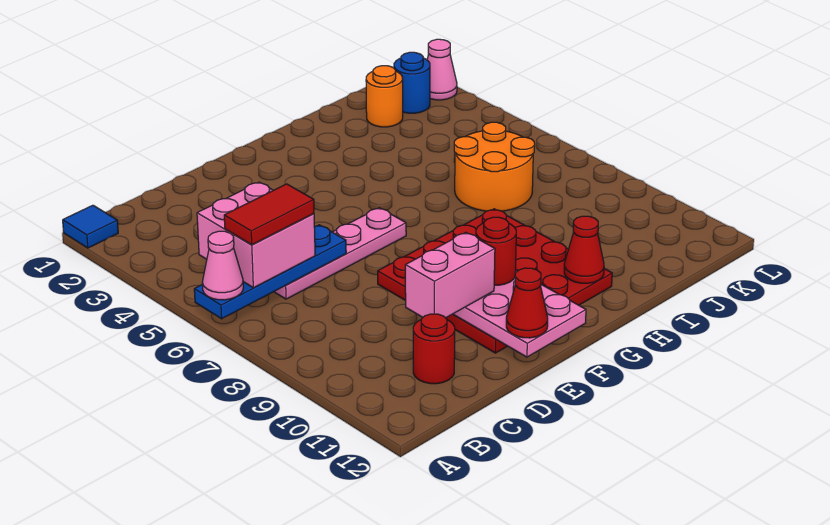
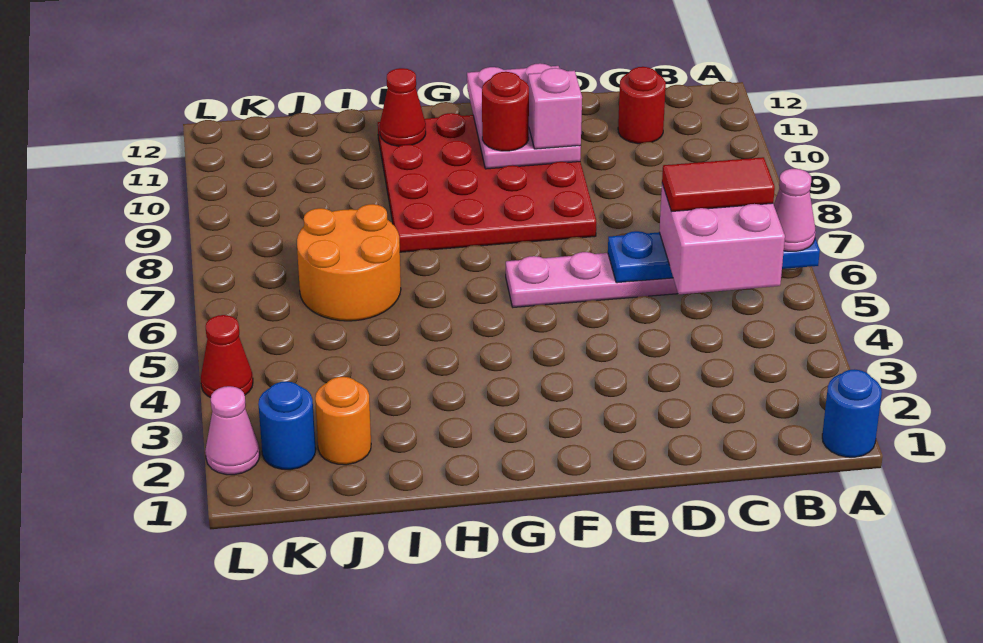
blue tile A1 level 1 -> blue round brick A1 level 1
pink brick D10:E10 level 3 -> pink brick E10 level 3
red cone E12 level 3 -> red cone L4 level 1

